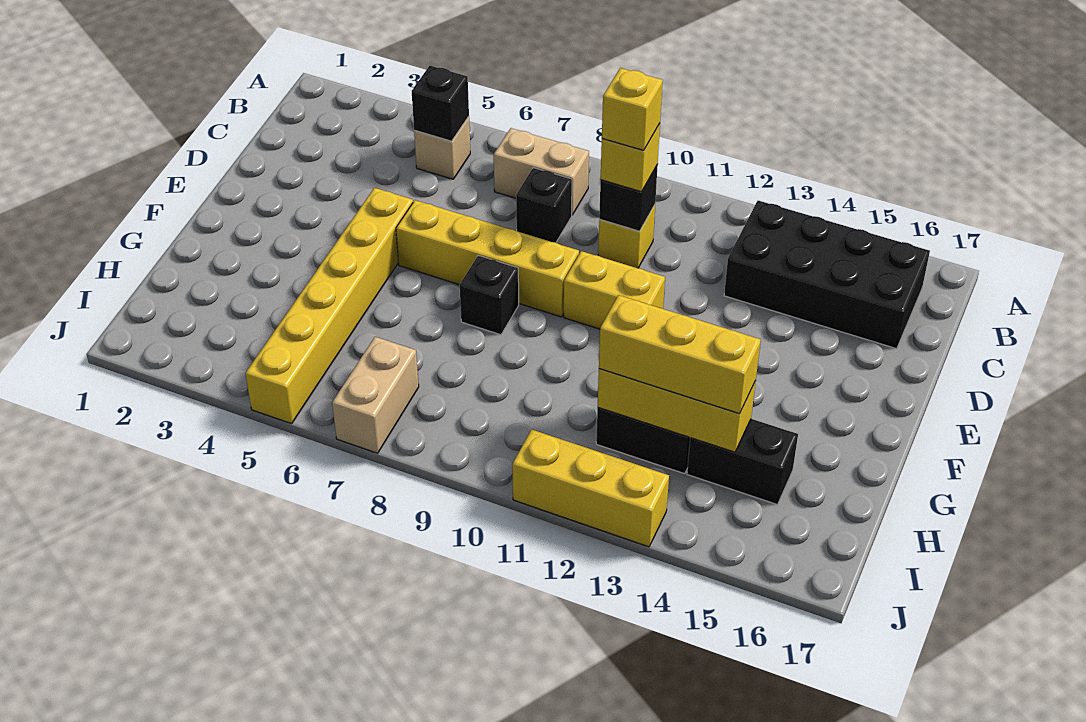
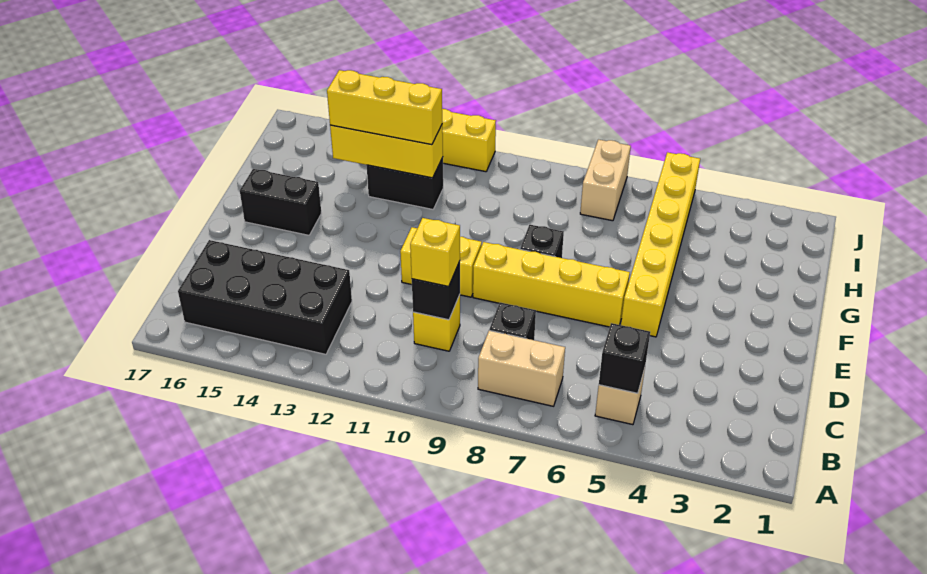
yellow brick C10 level 4 -> none
black brick H14:H15 level 1 -> black brick F15:F16 level 1

